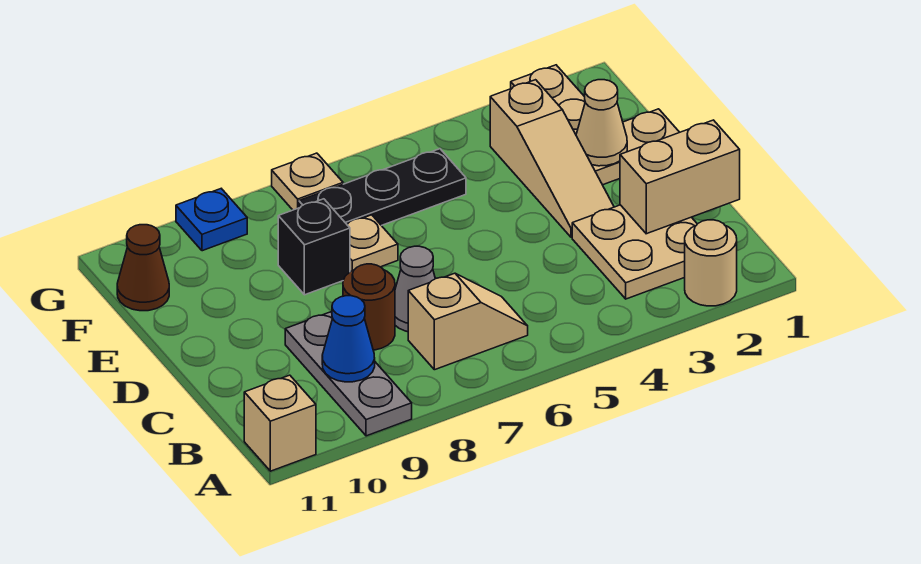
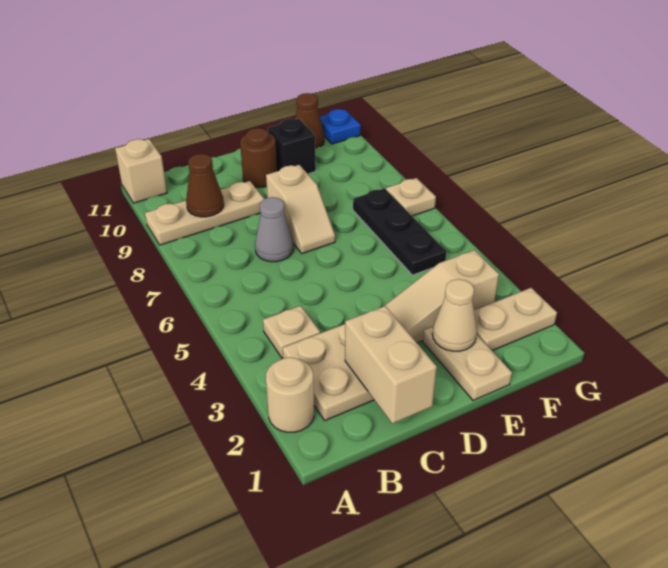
grey plate A9:C9 level 1 -> tan plate A9:C9 level 1
tan slope B6:B7 level 1 top 7 -> tan slope D7:D8 level 1 top 8
blue cone B9 level 2 -> brown cone B9 level 2
brown round brick C8 level 1 -> brown round brick D10 level 1
tan plate E7 level 1 -> tan plate B4 level 1
black brick E8 level 1 -> black brick E10 level 1
blue plate G9 level 1 -> blue plate G11 level 1

